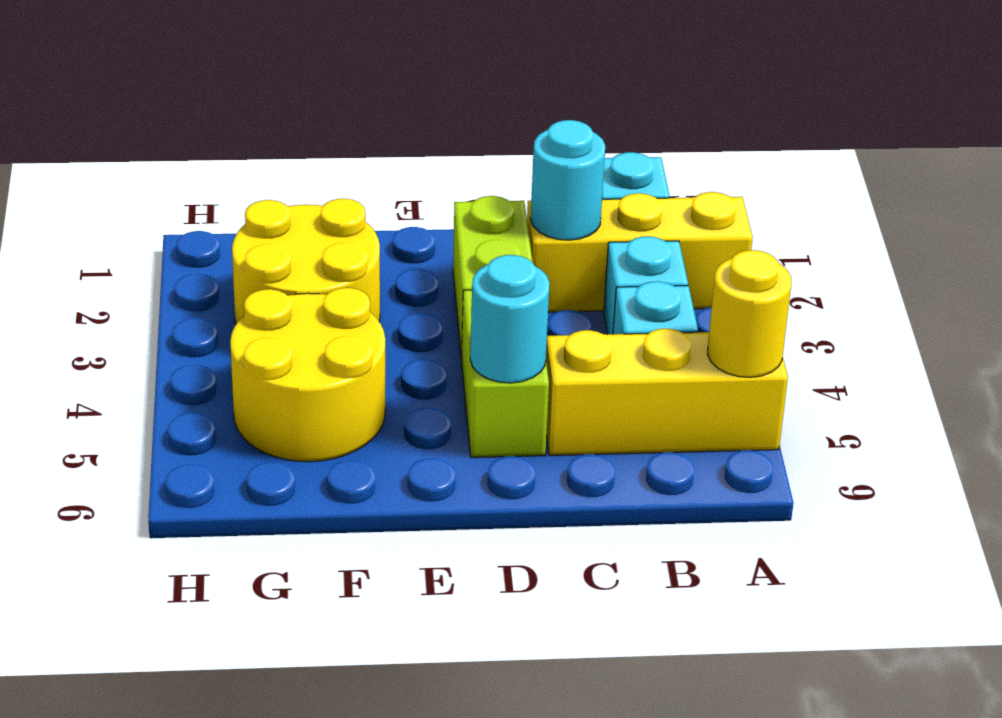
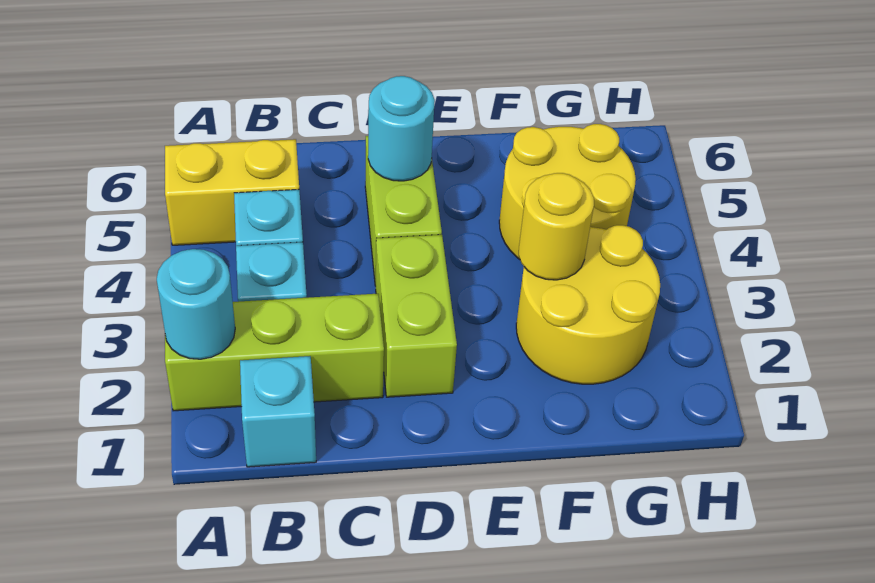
yellow brick A2:C2 level 1 -> lime brick A2:C2 level 1
yellow brick A5:C5 level 1 -> yellow brick A5:B5 level 1
yellow round brick A5 level 2 -> yellow round brick F3 level 2
cyan round brick C2 level 2 -> cyan round brick A2 level 2

